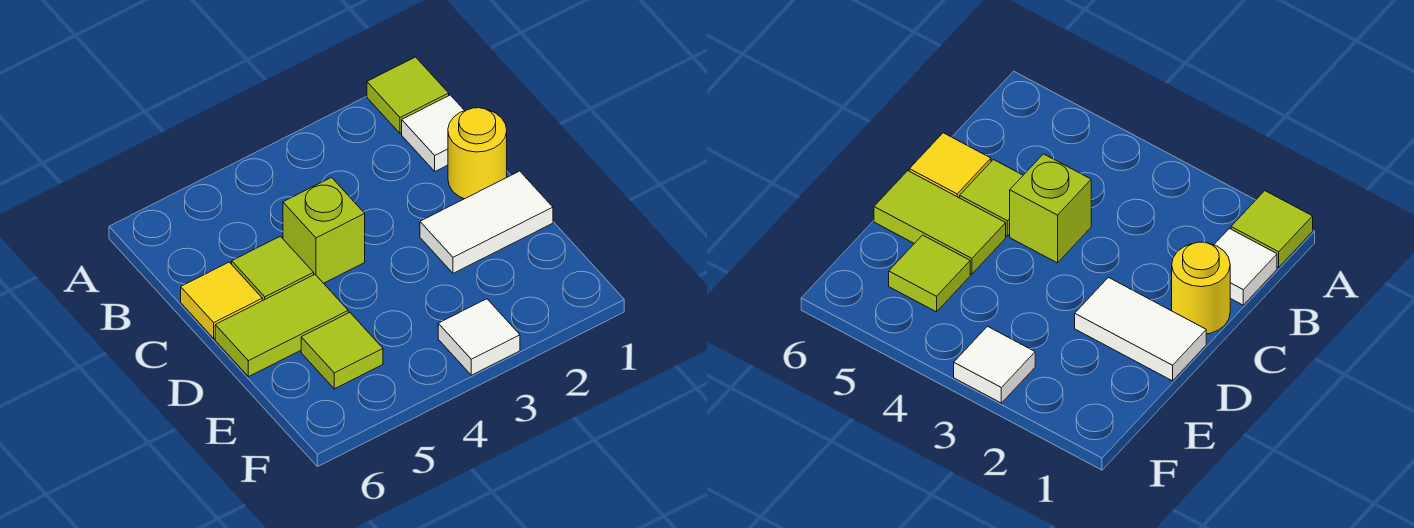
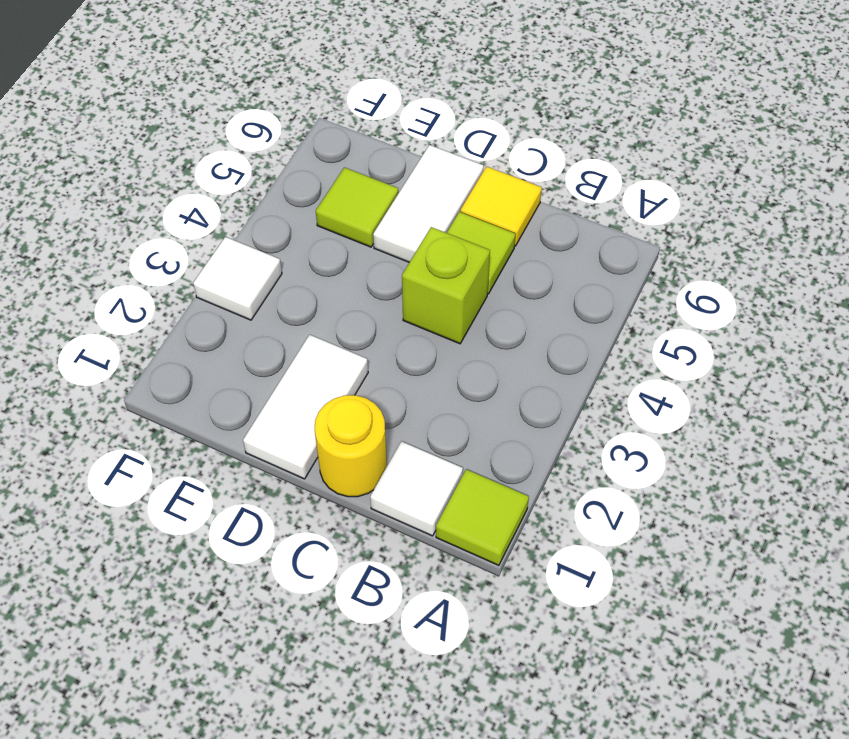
lime tile D5:D6 level 1 -> white tile D5:D6 level 1

